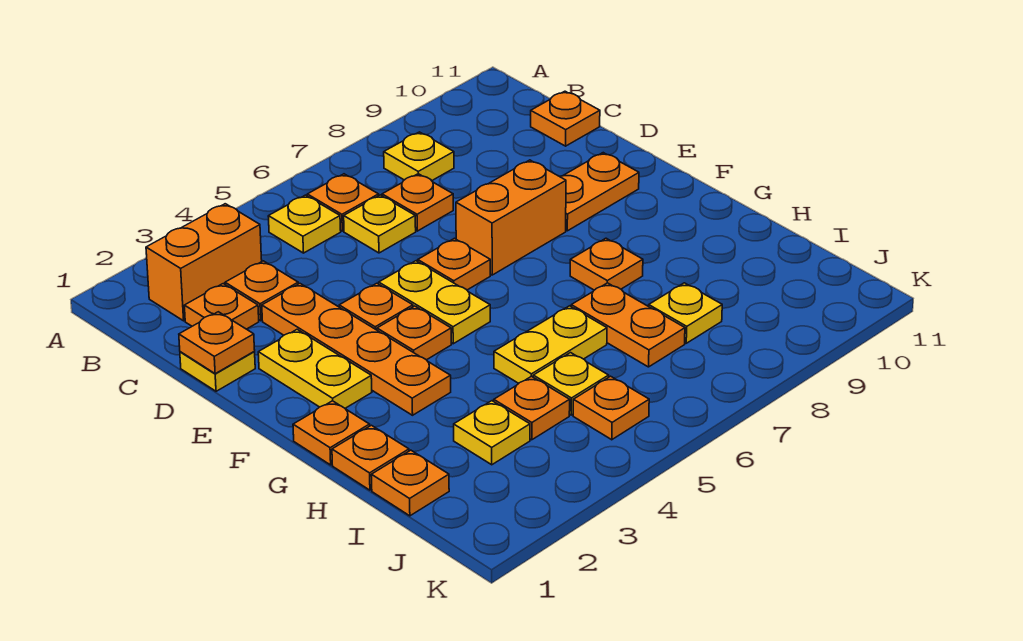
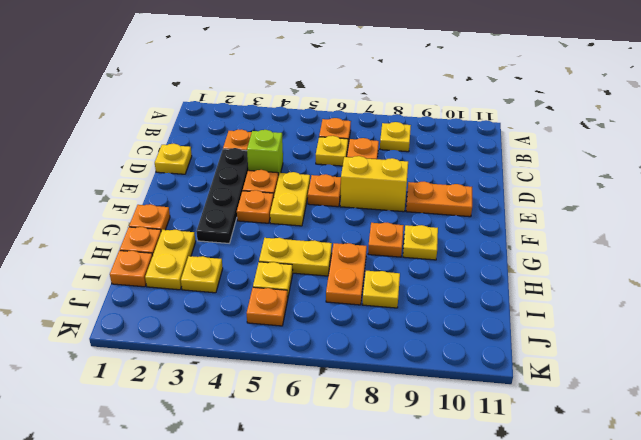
orange brick B2:B3 level 1 -> none
yellow plate B5 level 1 -> yellow plate G9 level 1
orange plate C2 level 1 -> none
orange plate C11 level 1 -> none
orange plate D1 level 2 -> none
orange plate D3:G3 level 1 -> black plate D3:G3 level 1
none -> lime brick D4 level 1
yellow plate E2:F2 level 1 -> yellow plate H2:I2 level 1
orange brick E7:E8 level 1 -> yellow brick E7:E8 level 1
orange plate I4 level 1 -> none

